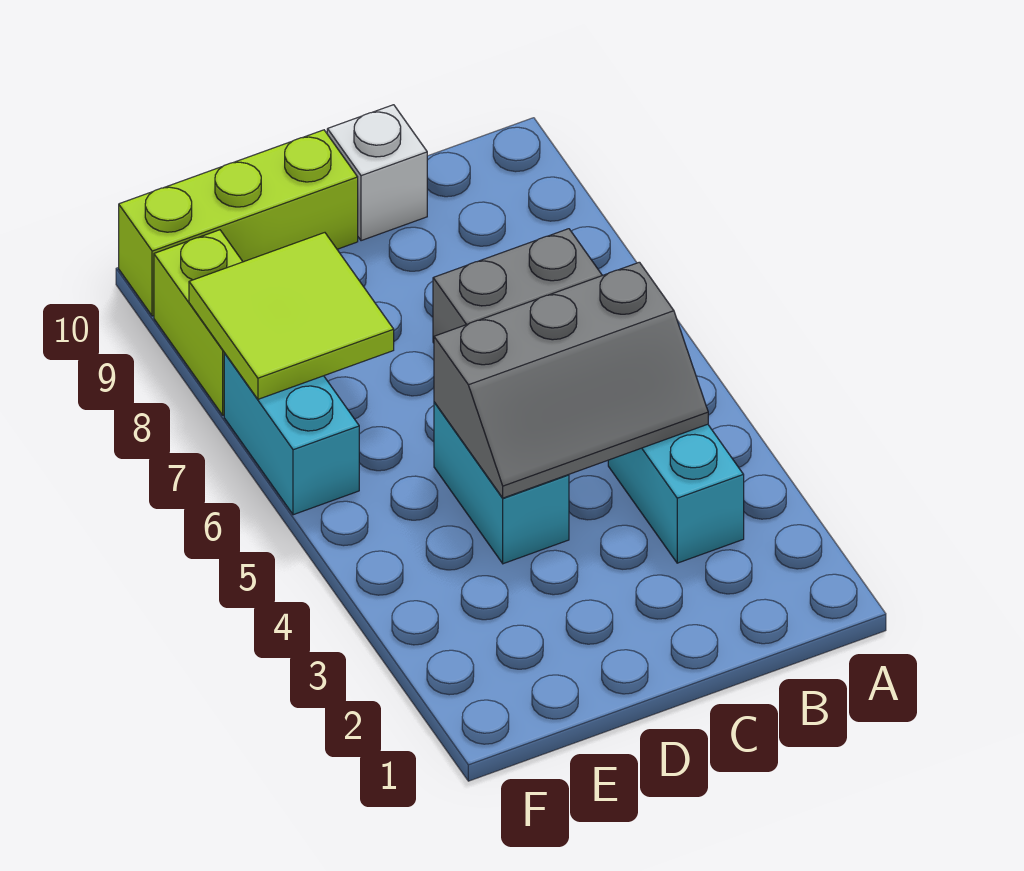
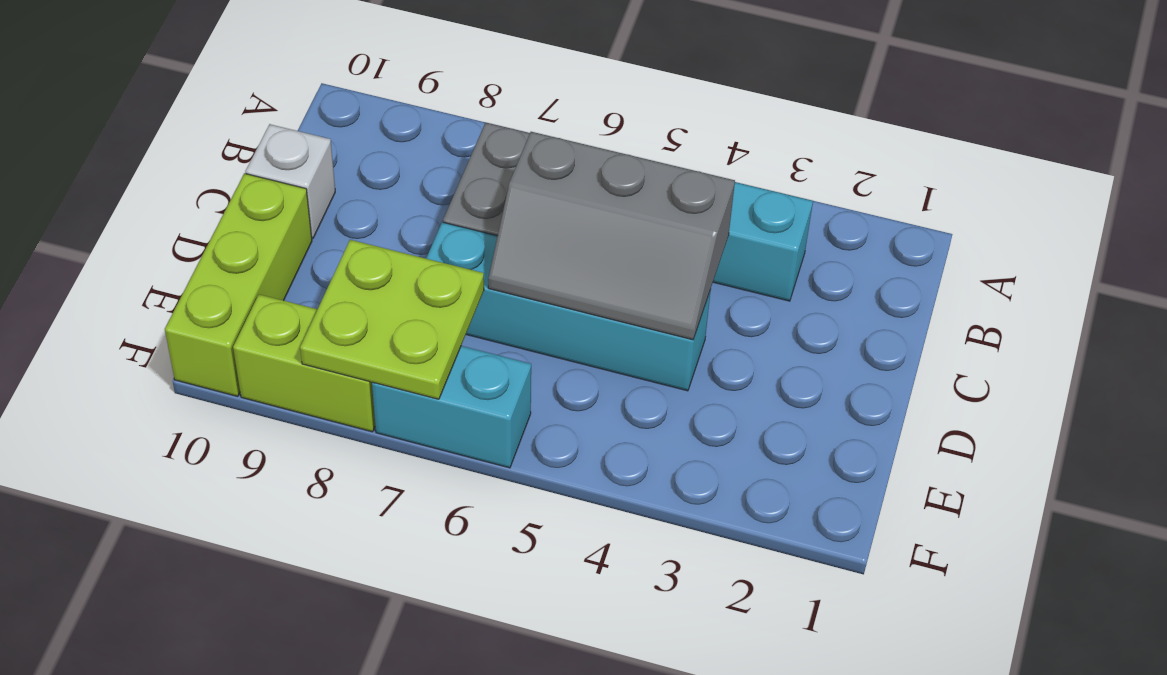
grey slope B4:D5 level 2 top 5 -> grey slope C4:D6 level 2 top C
cyan brick D4:D5 level 1 -> cyan brick D4:D7 level 1
lime tile E7:F8 level 2 -> lime plate E7:F8 level 2

